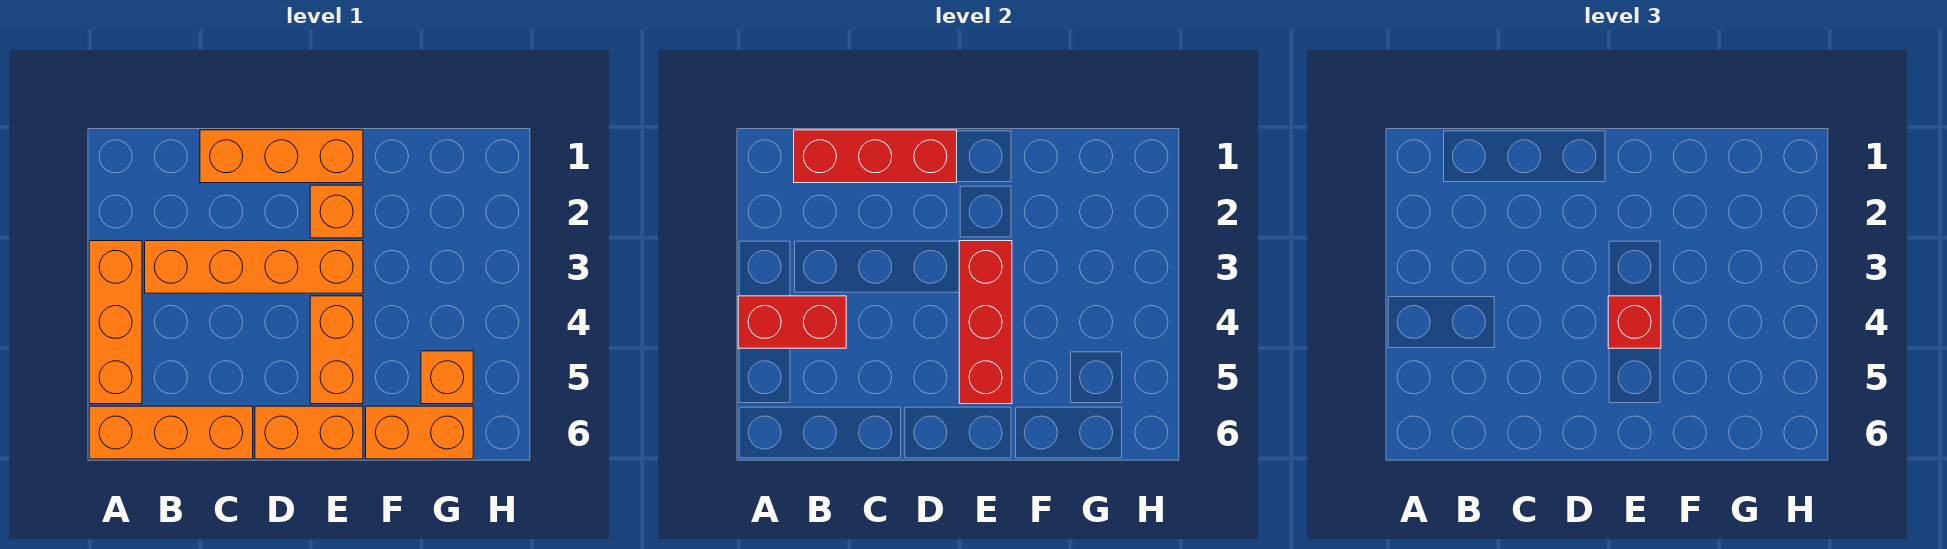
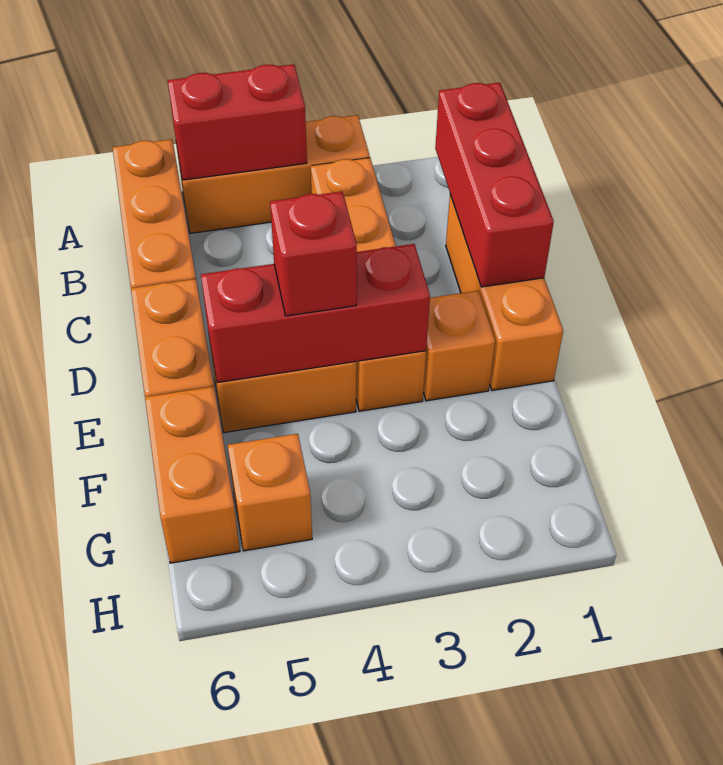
red brick A4:B4 level 2 -> red brick A4:A5 level 2

